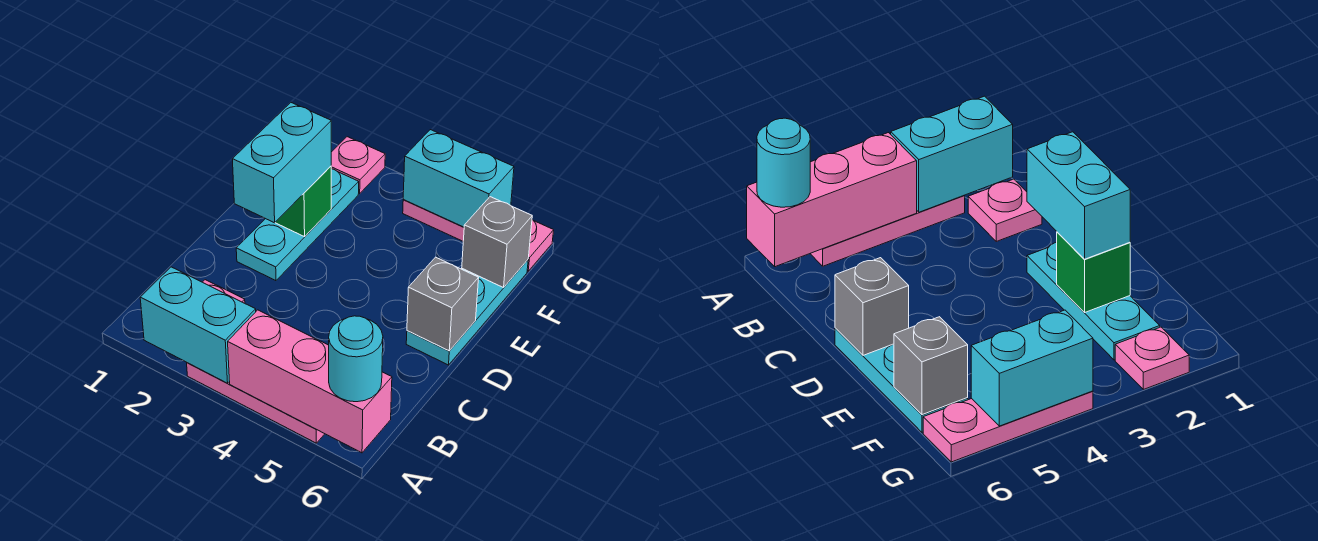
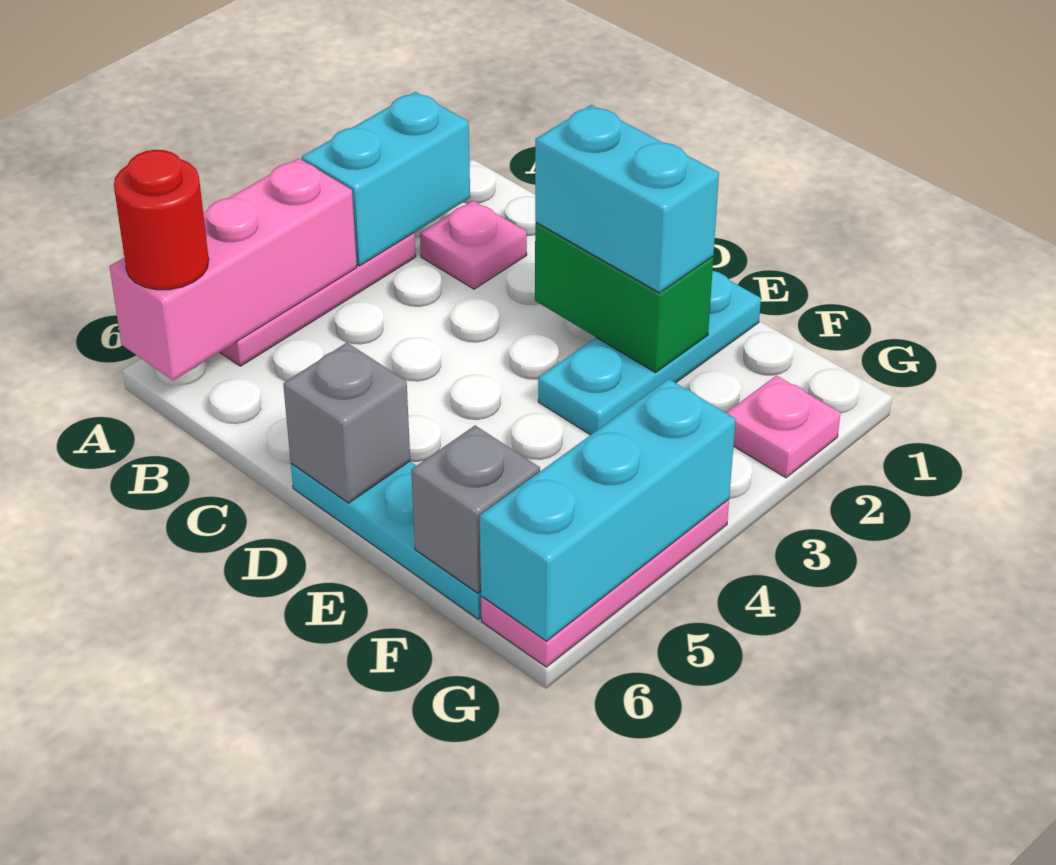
cyan round brick A6 level 3 -> red round brick A6 level 3
cyan plate D2:F2 level 1 -> cyan plate E1:E3 level 1
green brick E2 level 2 -> green brick D2:E2 level 2
cyan brick G4:G5 level 2 -> cyan brick G4:G6 level 2

